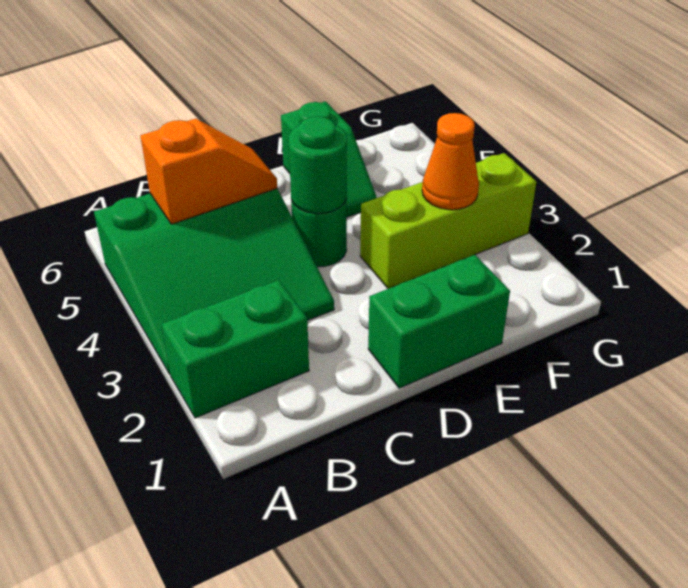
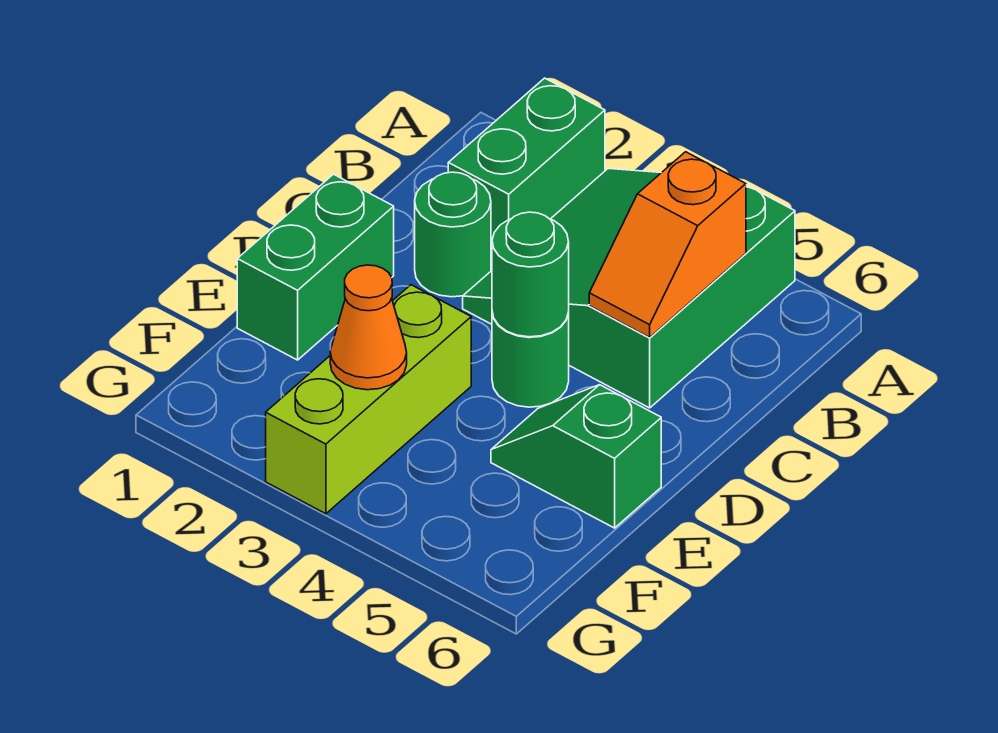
none -> green round brick C2 level 1

